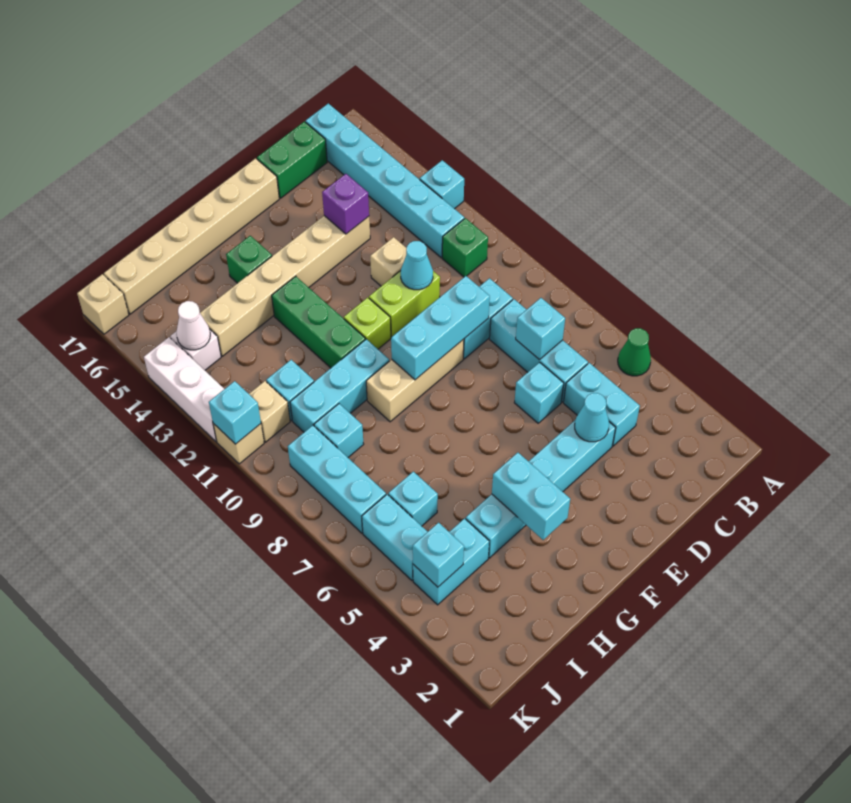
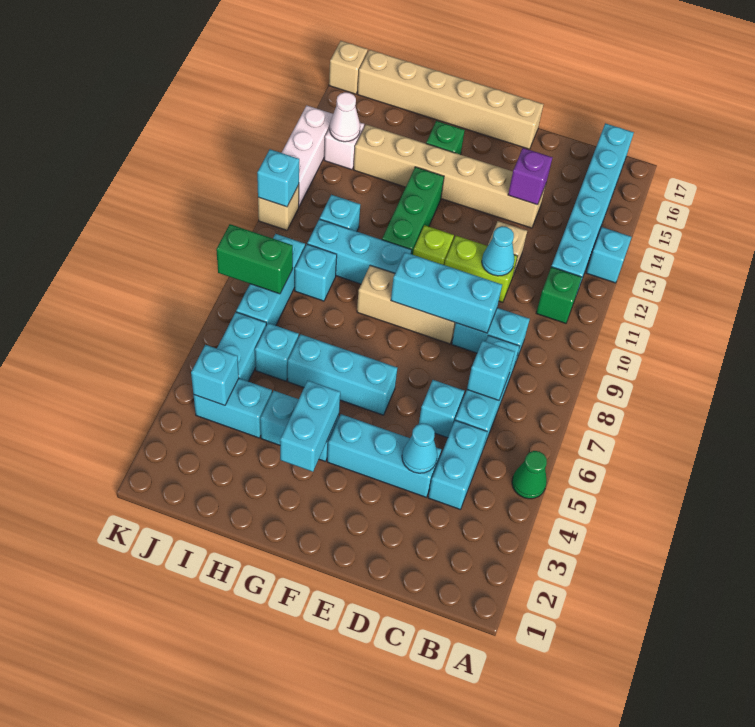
green brick C17:D17 level 1 -> green brick J8:K8 level 2
none -> cyan brick F6:H6 level 1
tan brick J11 level 1 -> none

